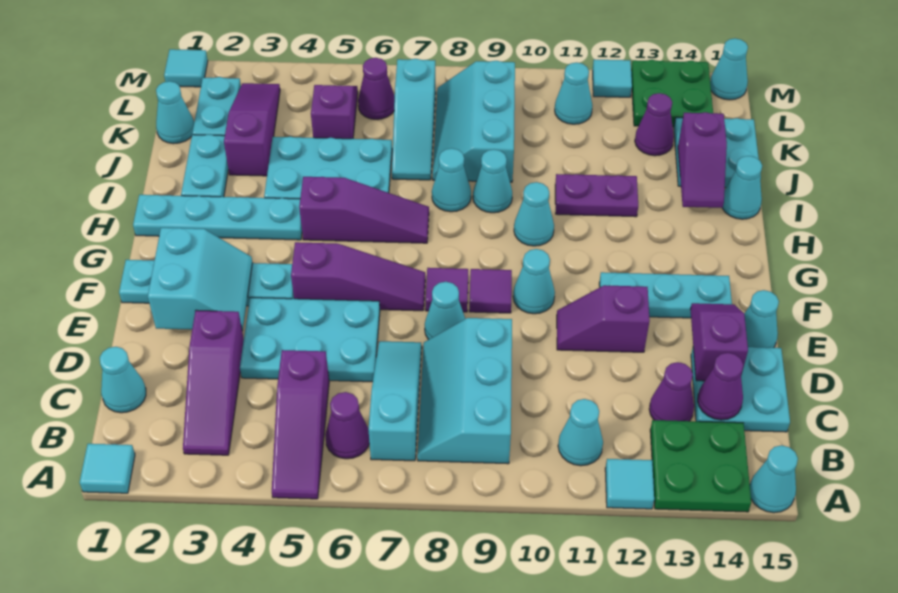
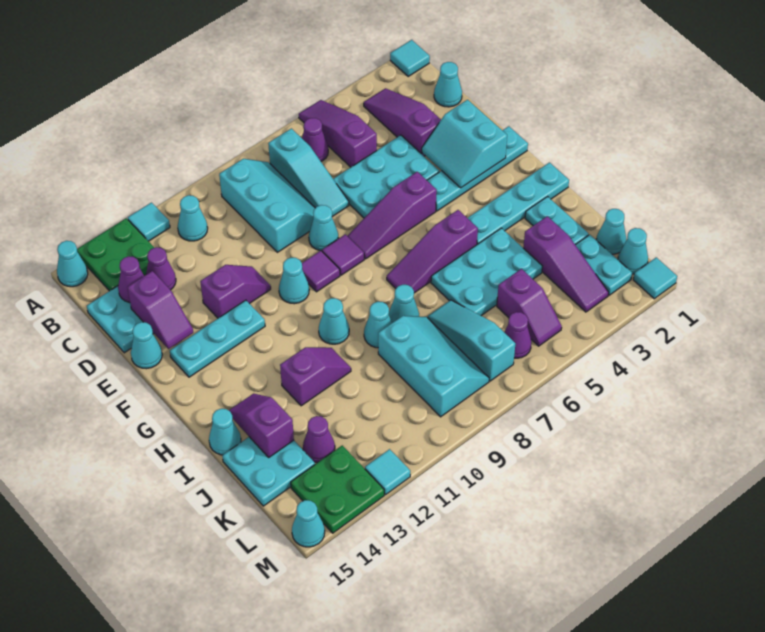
purple plate I11:I12 level 1 -> purple slope I11:I12 level 1 top 12
cyan cone L11 level 1 -> cyan cone L1 level 1

